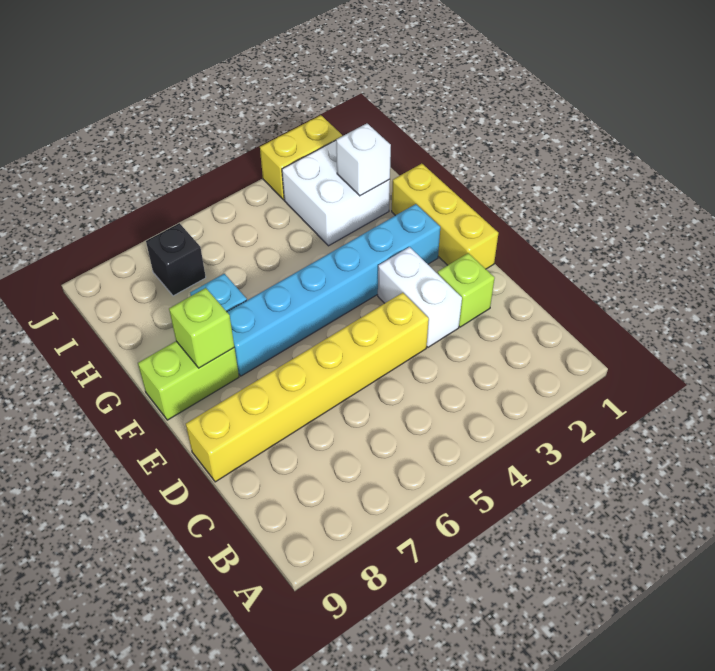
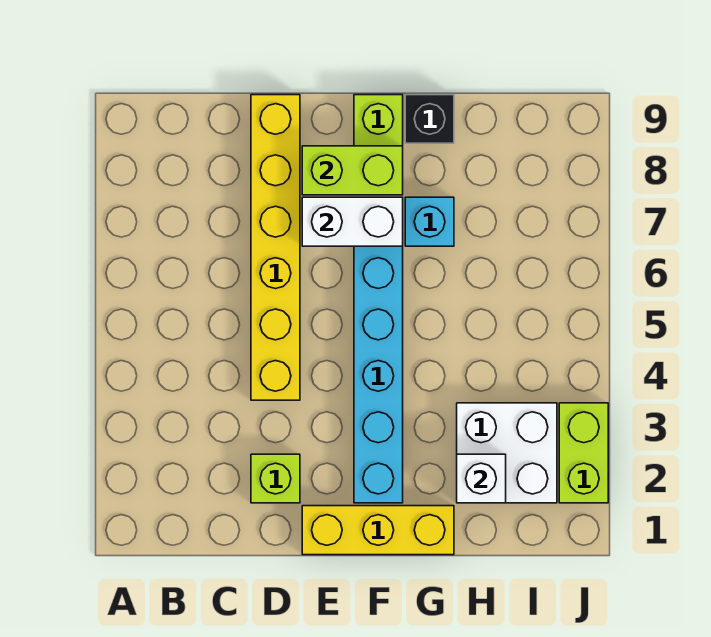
white brick D3:E3 level 1 -> white brick E7:F7 level 2
lime brick F8 level 2 -> lime brick E8:F8 level 2
black brick I7 level 1 -> black brick G9 level 1
yellow brick J2:J3 level 1 -> lime brick J2:J3 level 1

